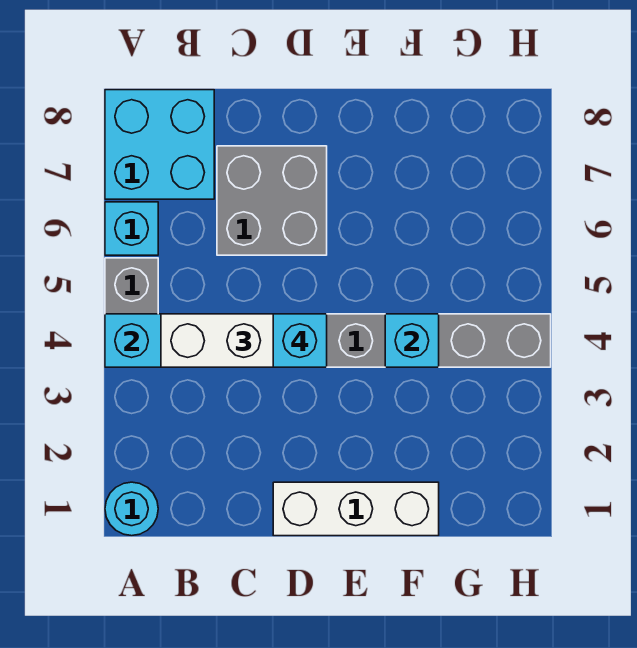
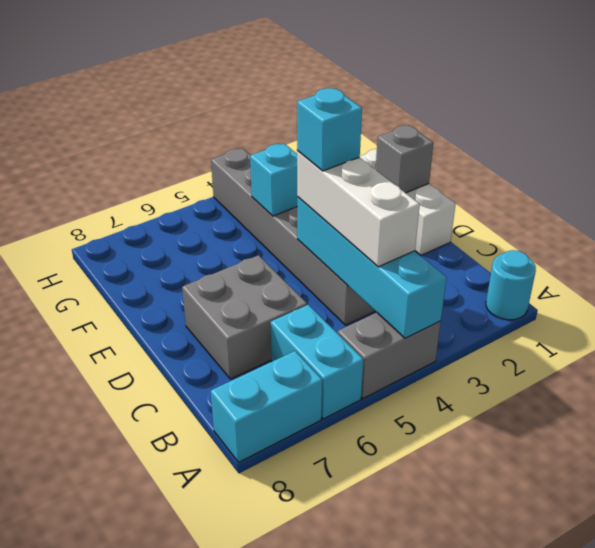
cyan brick A6 level 1 -> cyan brick A6:B6 level 1
cyan brick A7:B8 level 1 -> cyan brick A7:A8 level 1
none -> grey brick E1 level 2

